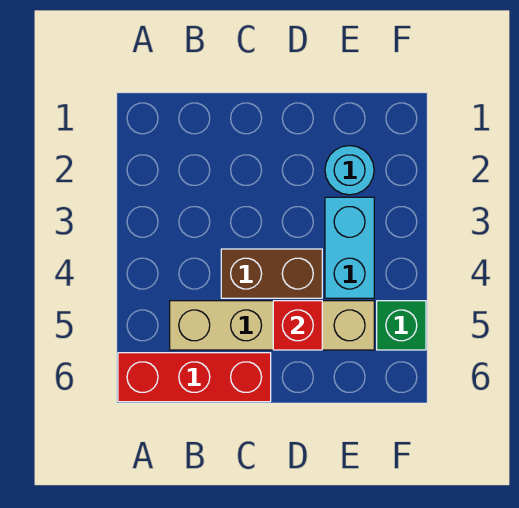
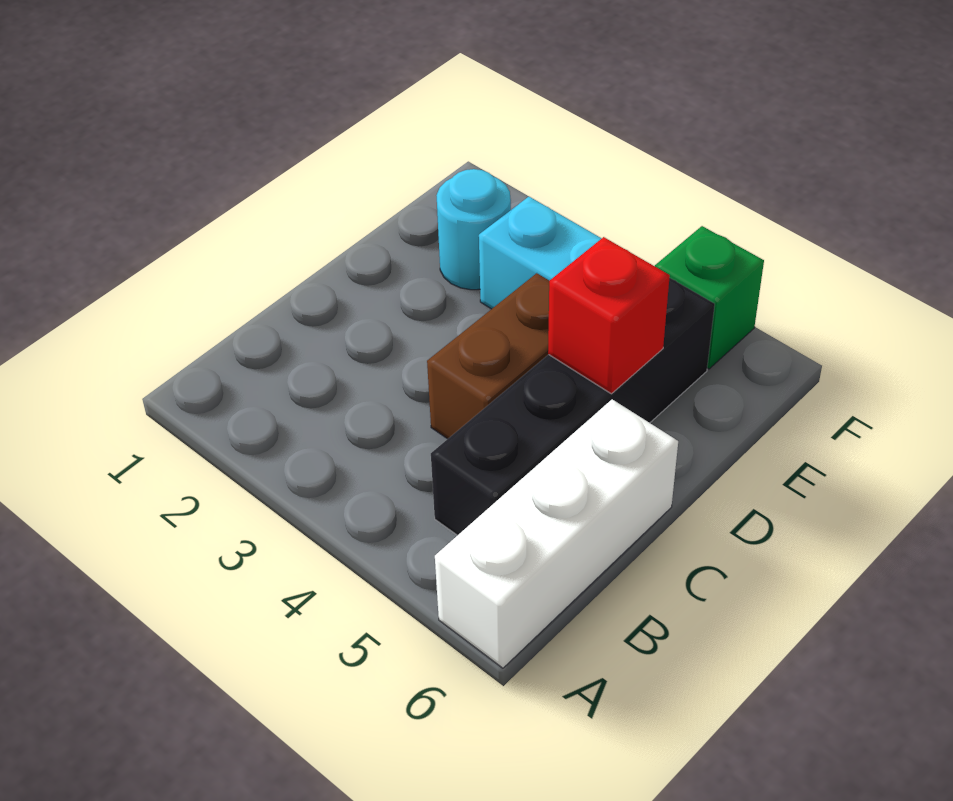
red brick A6:C6 level 1 -> white brick A6:C6 level 1
tan brick B5:E5 level 1 -> black brick B5:E5 level 1

